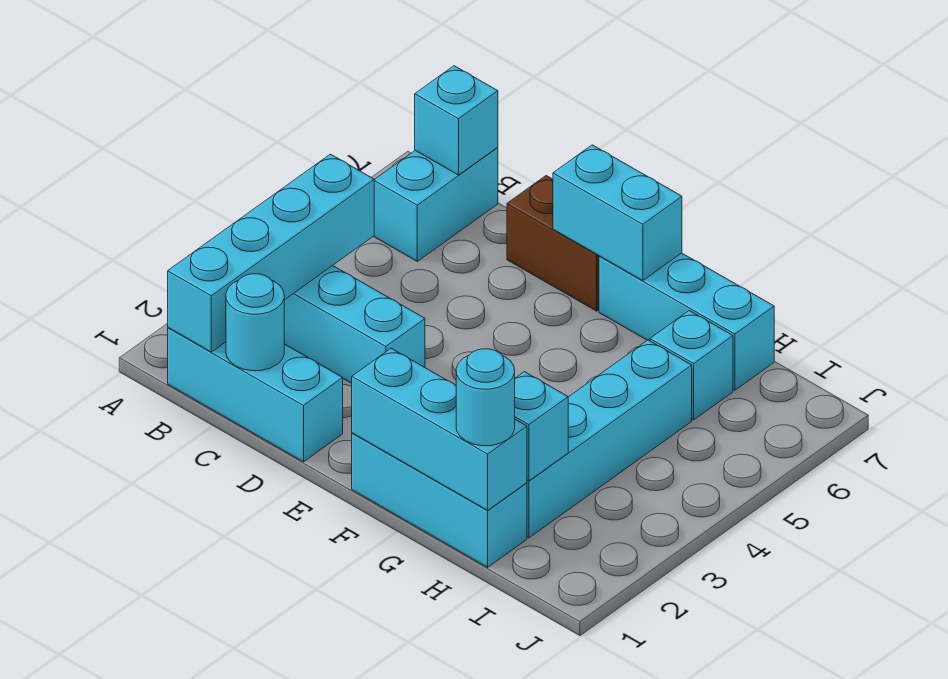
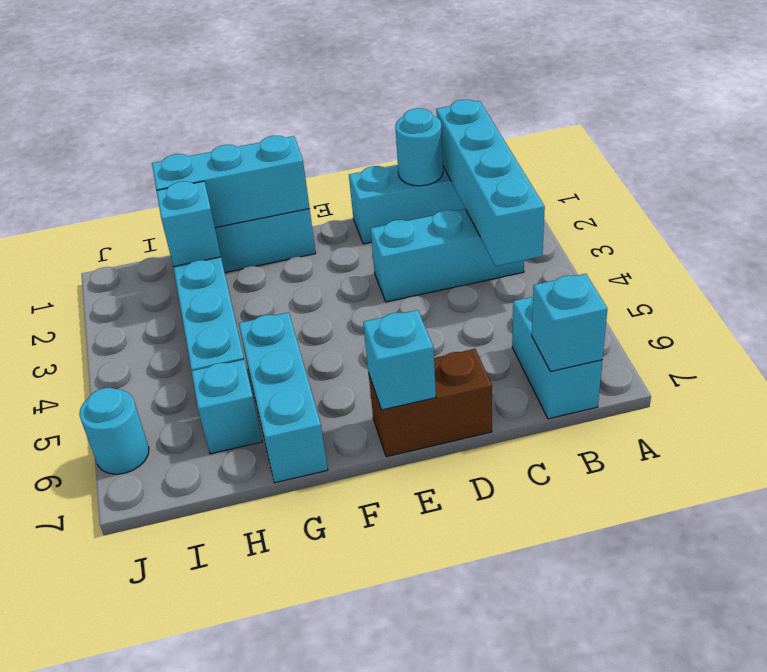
cyan brick E7:F7 level 2 -> cyan brick E7 level 2
cyan brick F7:H7 level 1 -> cyan brick G5:G7 level 1
cyan round brick H1 level 3 -> cyan round brick J6 level 1

